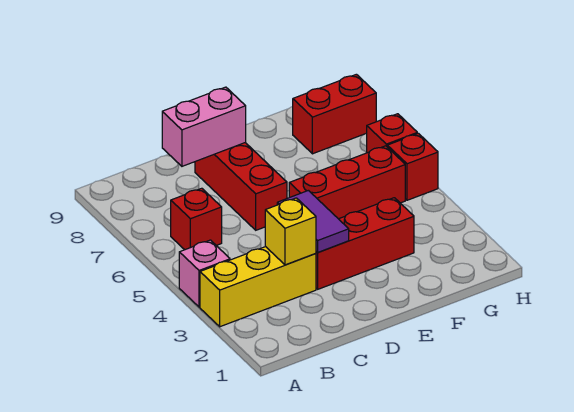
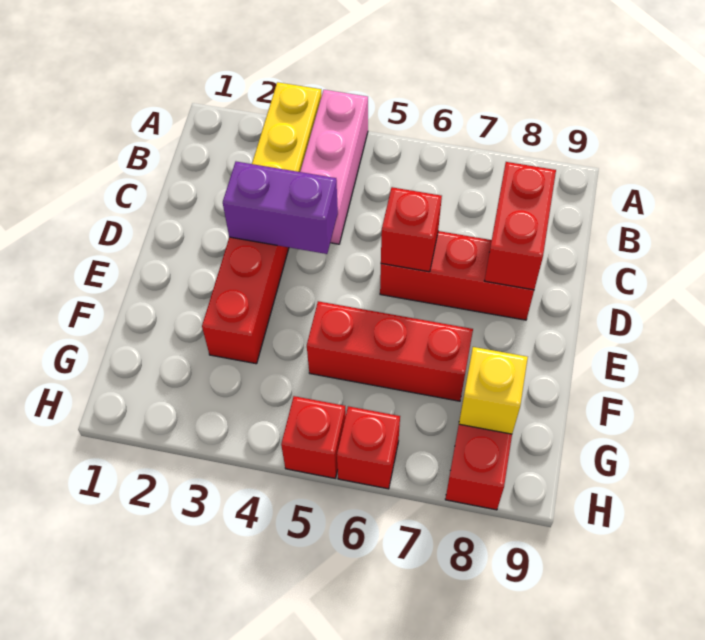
pink brick A4 level 1 -> pink brick A4:C4 level 1
red brick B6 level 1 -> red brick D6 level 2
yellow brick C3 level 2 -> yellow brick G8 level 2
pink brick C8:D8 level 2 -> red brick C8:D8 level 2
purple tile D3:D4 level 2 -> purple brick D3:D4 level 2
red brick E5:G5 level 1 -> red brick F5:F7 level 1

